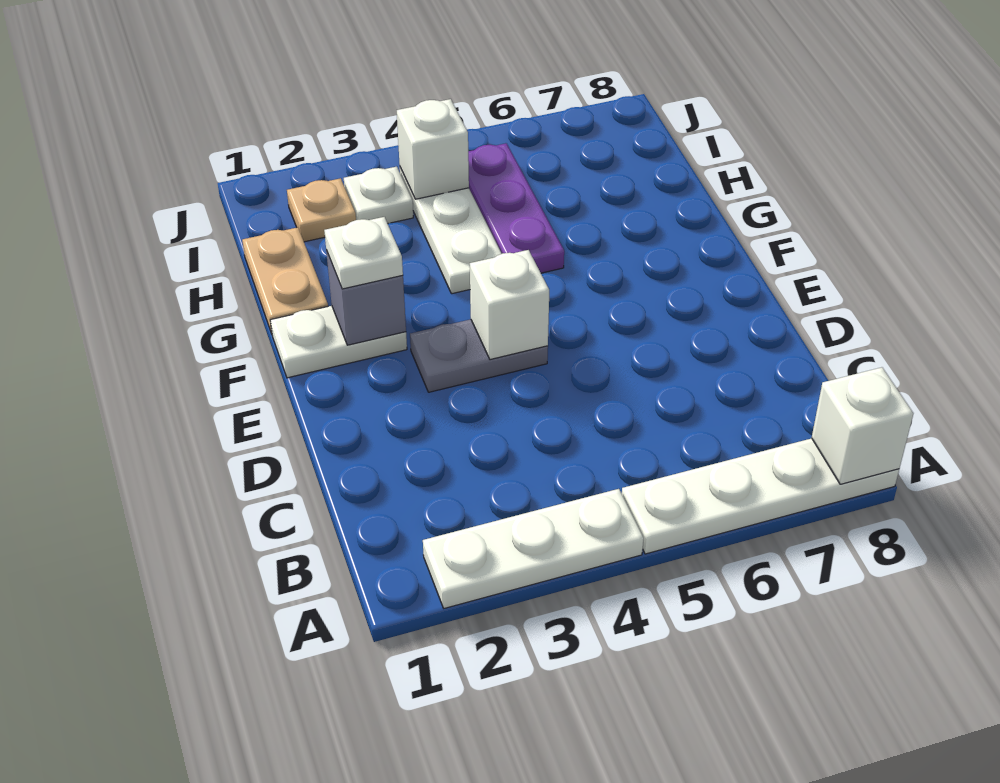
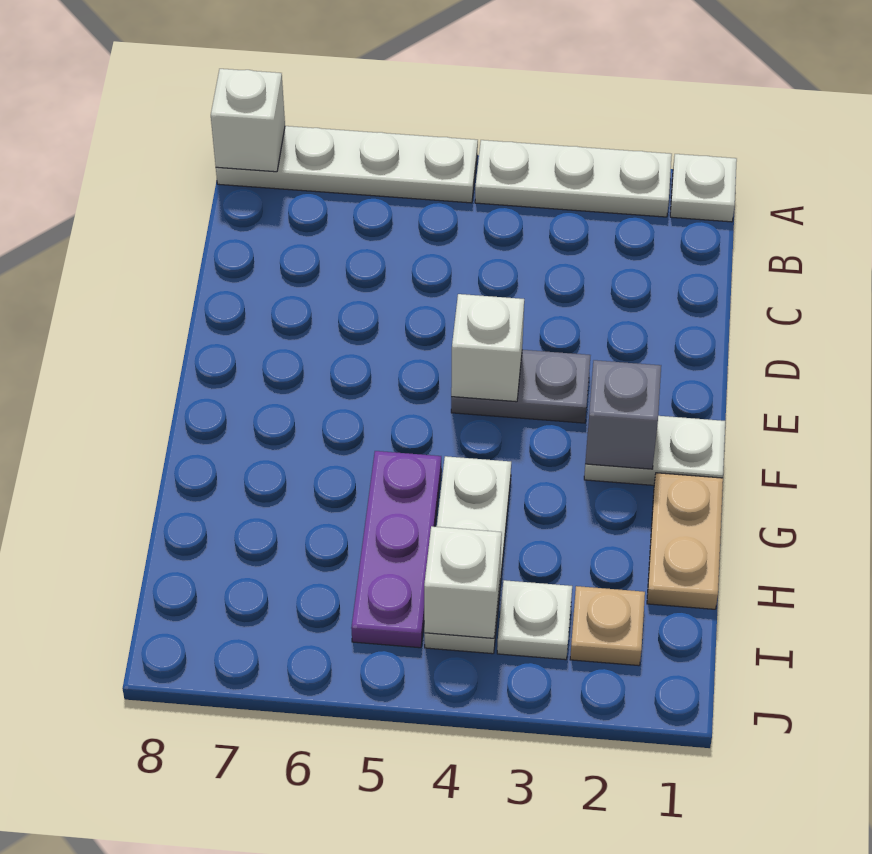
white plate F2 level 3 -> white plate A1 level 1

